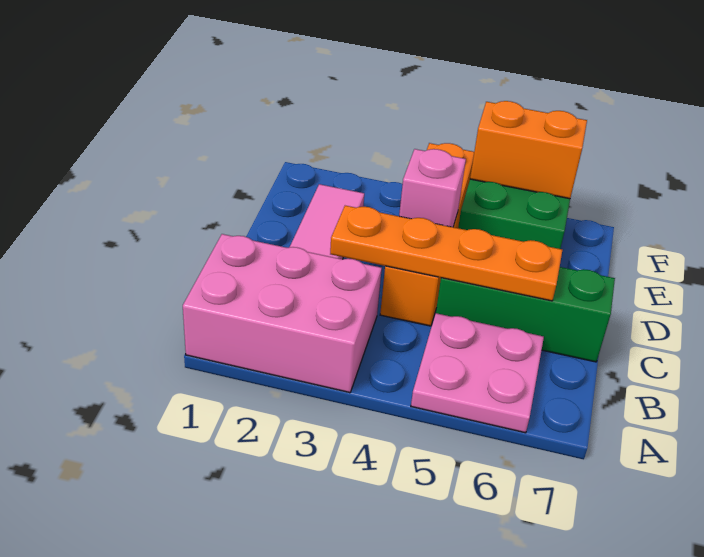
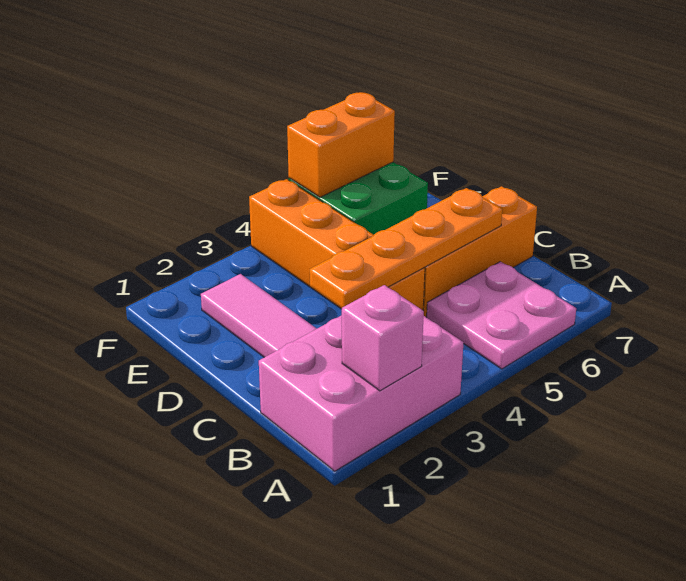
green brick C5:C7 level 1 -> orange brick C5:C7 level 1
pink brick D4 level 2 -> pink brick A2 level 2

